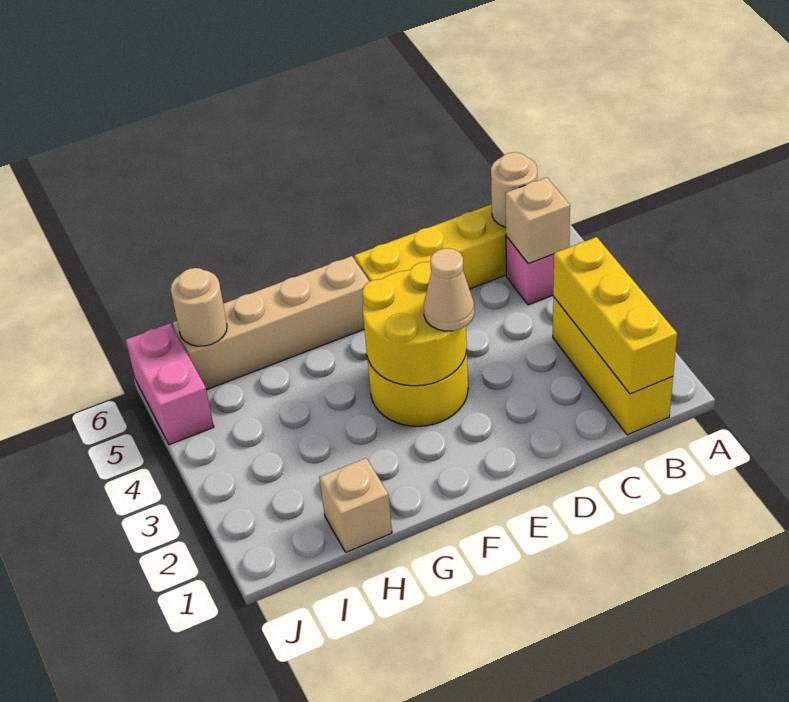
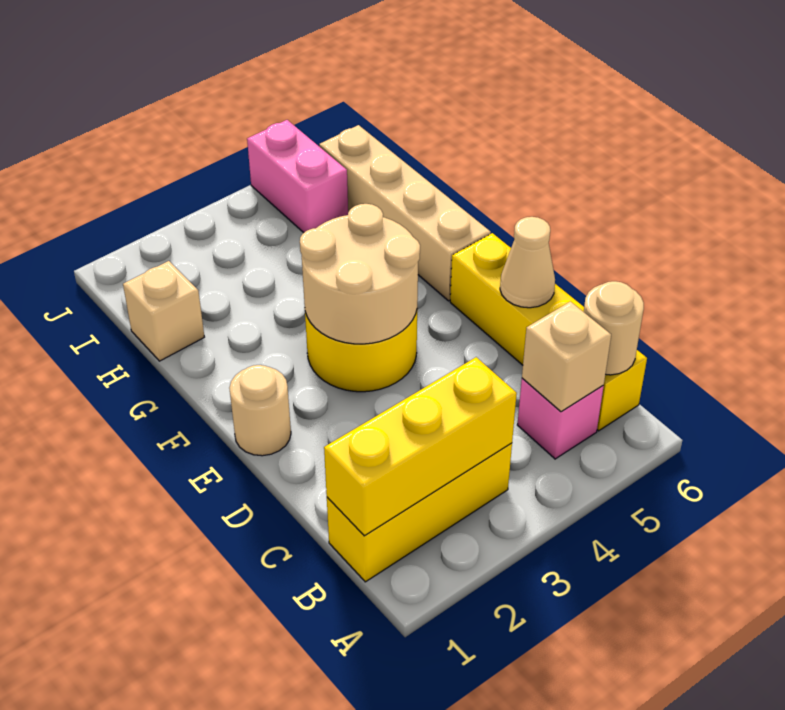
yellow round brick E3:F4 level 2 -> tan round brick E3:F4 level 2
tan cone E3 level 3 -> tan cone D6 level 2
tan round brick I6 level 2 -> tan round brick E1 level 1
pink brick J5:J6 level 1 -> pink brick I5:J5 level 1

